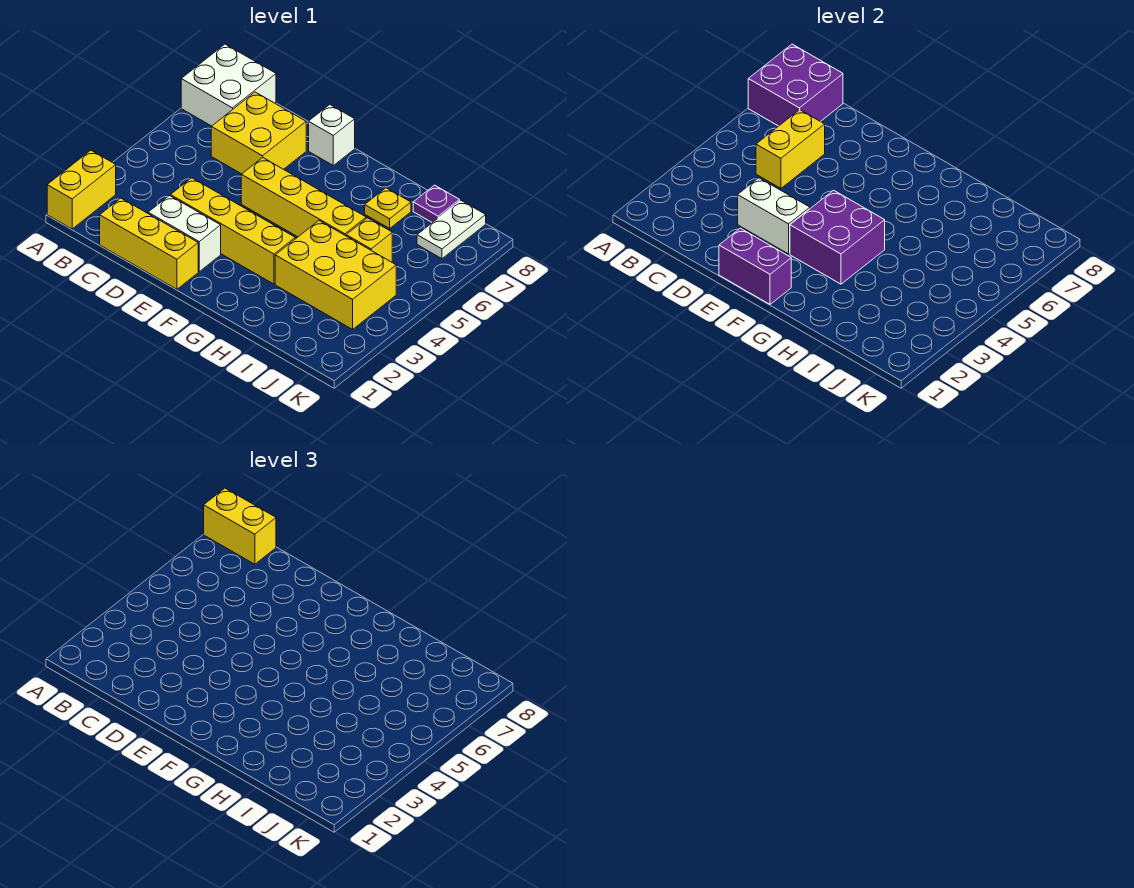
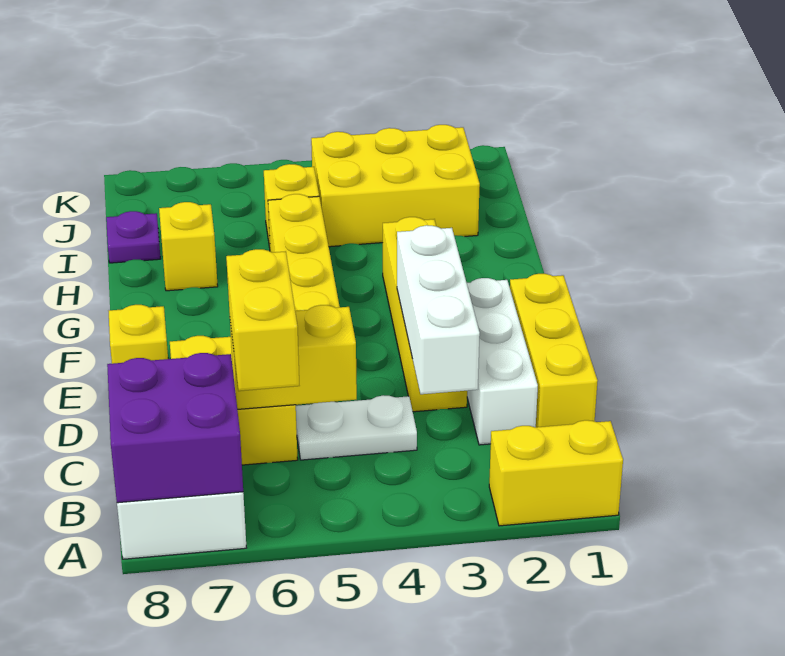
yellow brick A8:B8 level 3 -> yellow brick B6:C6 level 3
white brick D2:E2 level 1 -> white brick C2:E2 level 1
white brick D3:E3 level 2 -> white brick C3:E3 level 2
purple brick E1:F1 level 2 -> none
white brick E8 level 1 -> yellow brick E8 level 1
purple brick F3:G4 level 2 -> none
yellow brick H3:J4 level 1 -> yellow brick I2:J4 level 1
yellow plate H7 level 1 -> yellow brick H7 level 1
white plate J7:J8 level 1 -> white plate C4:C5 level 1

